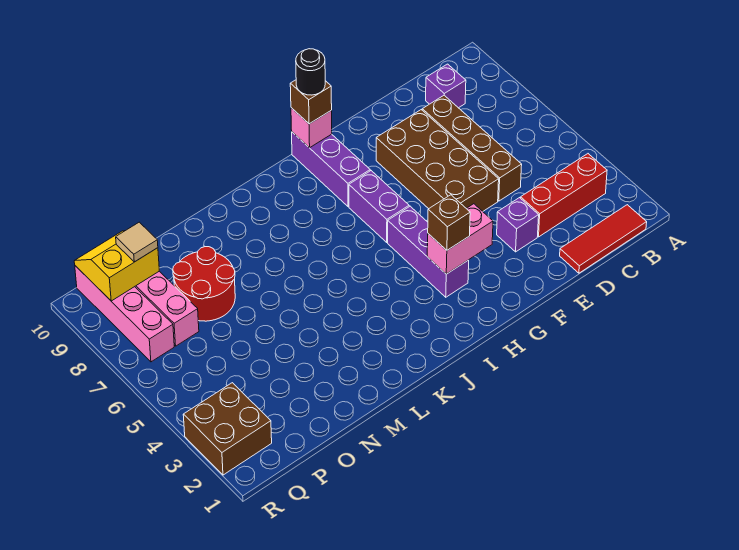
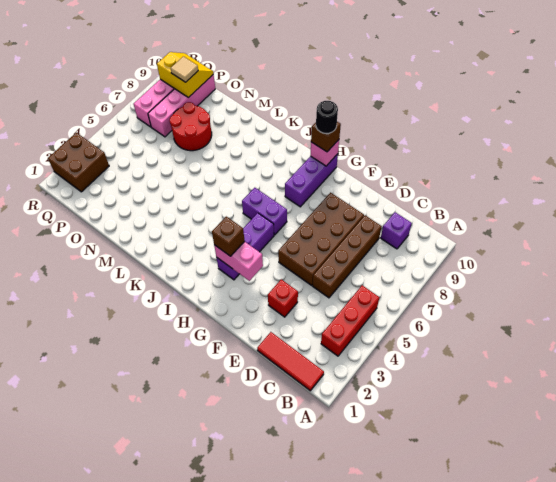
red brick B3:D3 level 1 -> red brick B3:B5 level 1
purple brick E3 level 1 -> red brick E3 level 1
purple brick H6:H7 level 1 -> purple brick H6:I6 level 1

